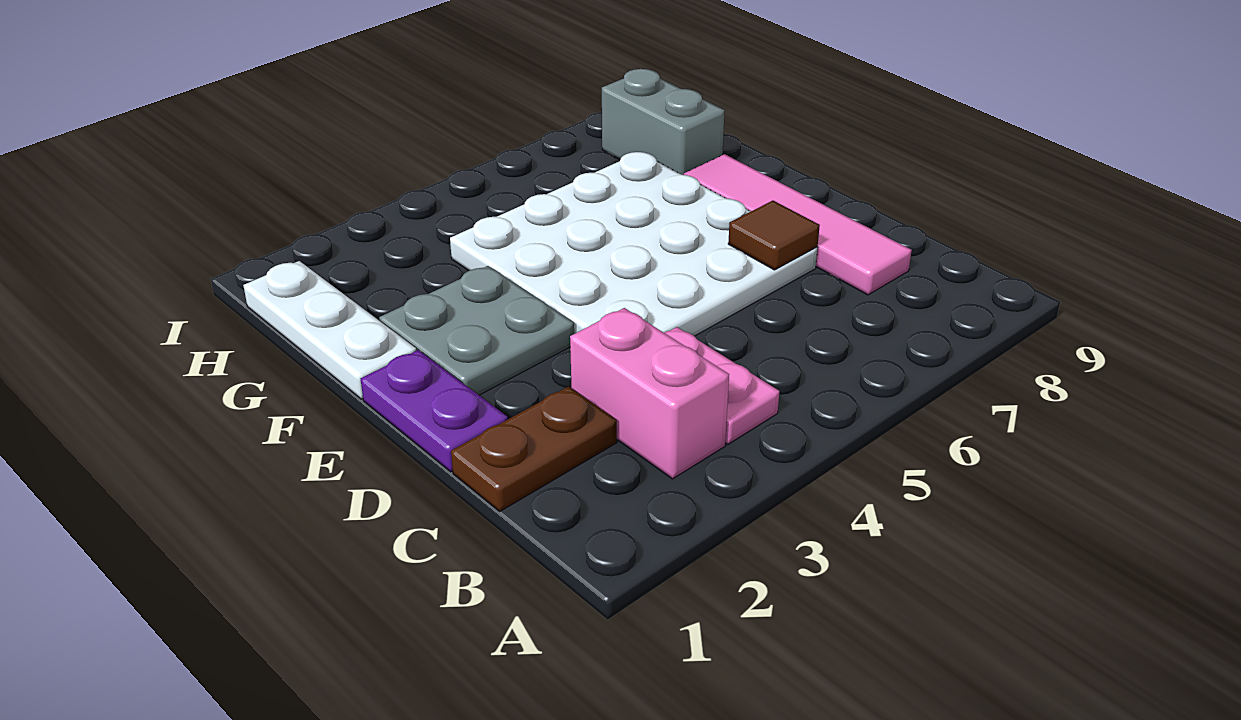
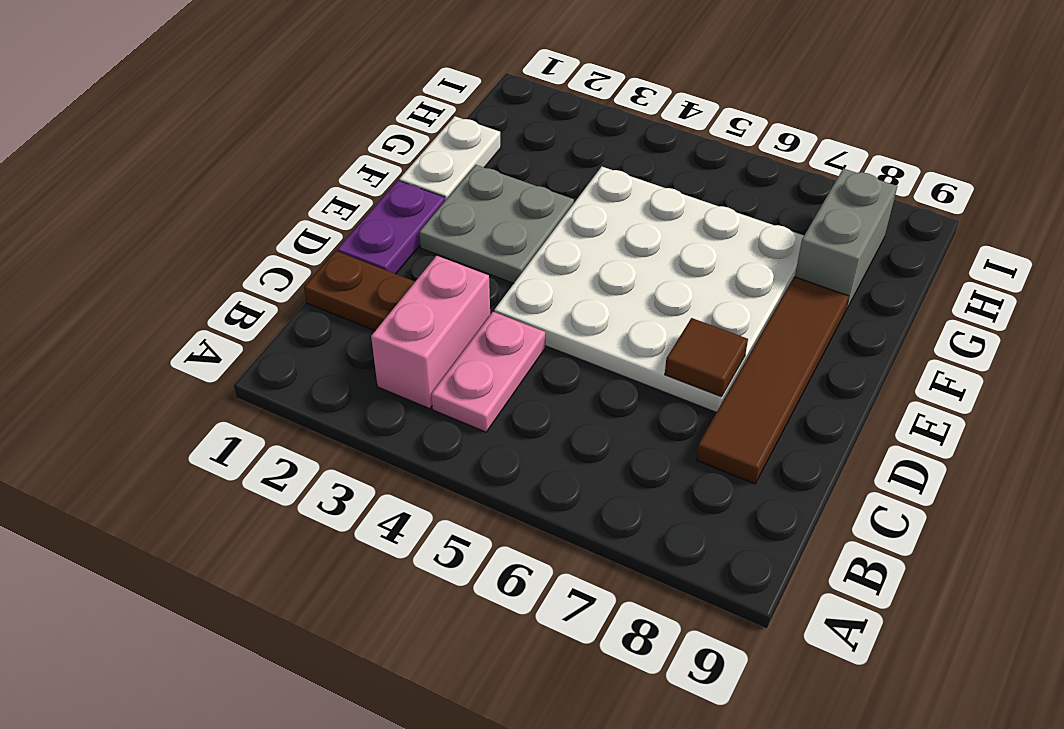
pink tile C8:F8 level 1 -> brown tile C8:F8 level 1
white plate F1:H1 level 1 -> white plate F1:G1 level 1

